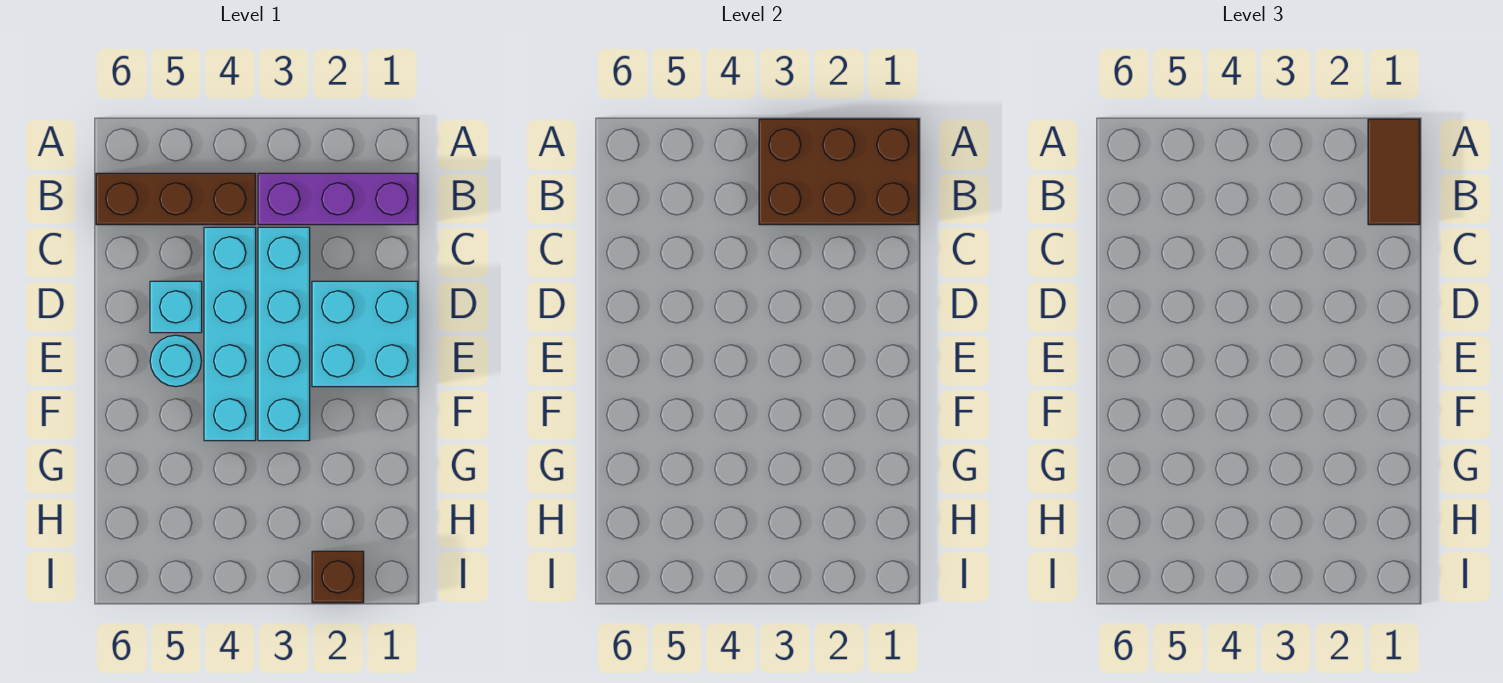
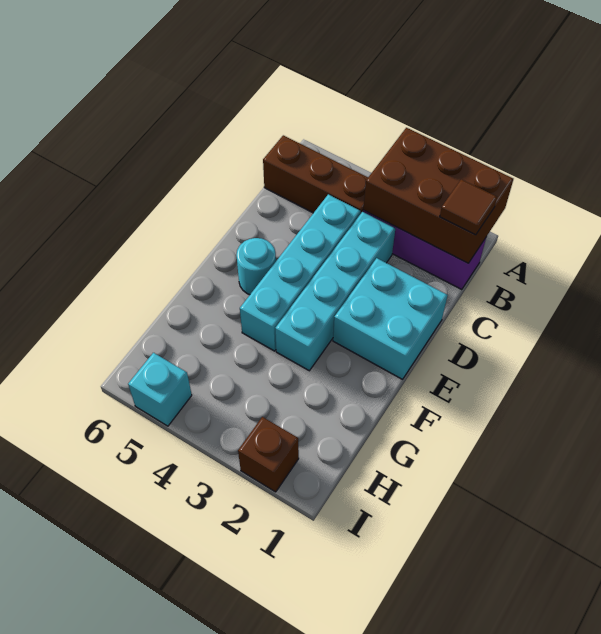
brown tile A1:B1 level 3 -> brown tile B1 level 3
cyan brick D5 level 1 -> cyan brick I5 level 1

